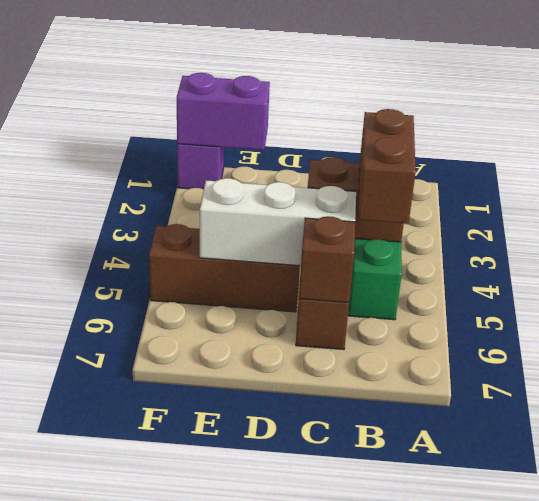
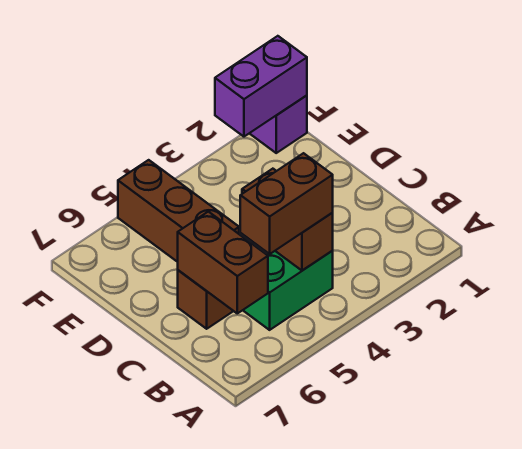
white brick C5:E5 level 2 -> none
brown brick C6 level 2 -> brown brick B6:C6 level 2
purple brick E1:F1 level 2 -> purple brick F1:F2 level 2

